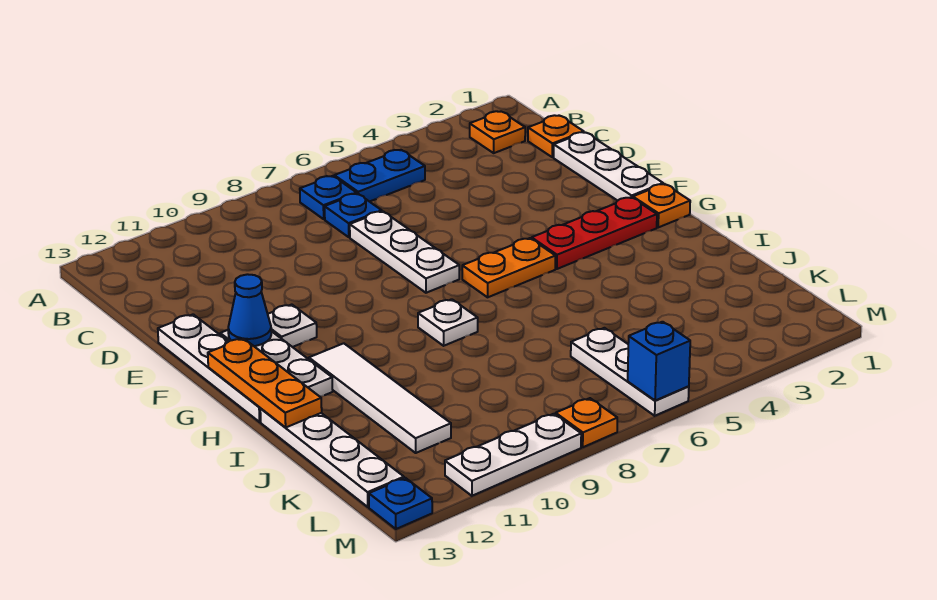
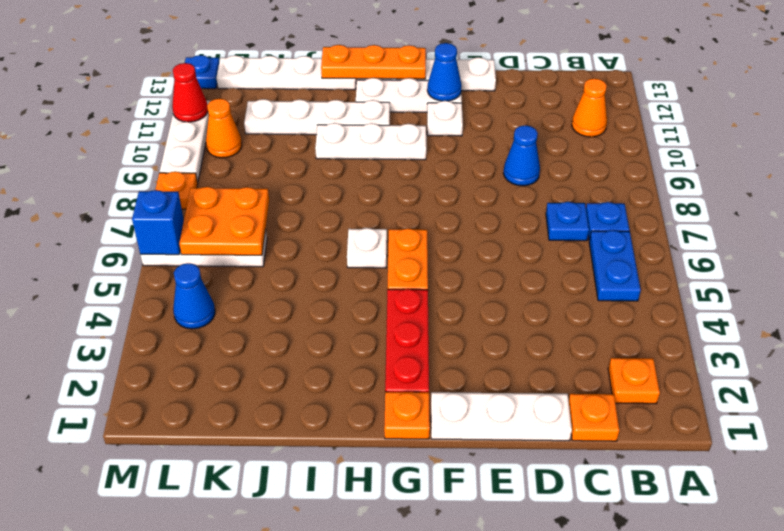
none -> orange cone B11 level 1
white plate D7:F7 level 1 -> white plate G10:I10 level 1
none -> blue cone D9 level 1
white plate H8 level 1 -> white plate H6 level 1
white tile H11:K11 level 1 -> white plate H11:K11 level 1
none -> orange plate K6:L7 level 2
none -> blue cone L4 level 1
none -> orange cone L10 level 1
none -> red cone M11 level 2

